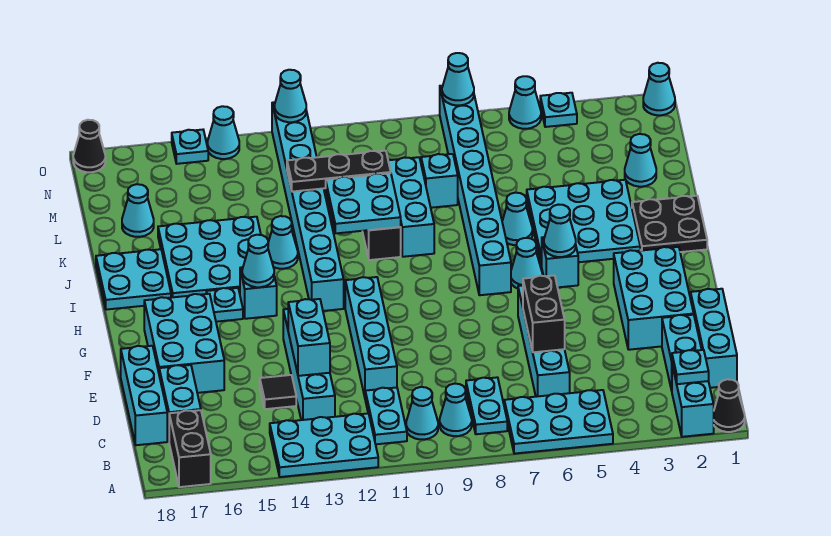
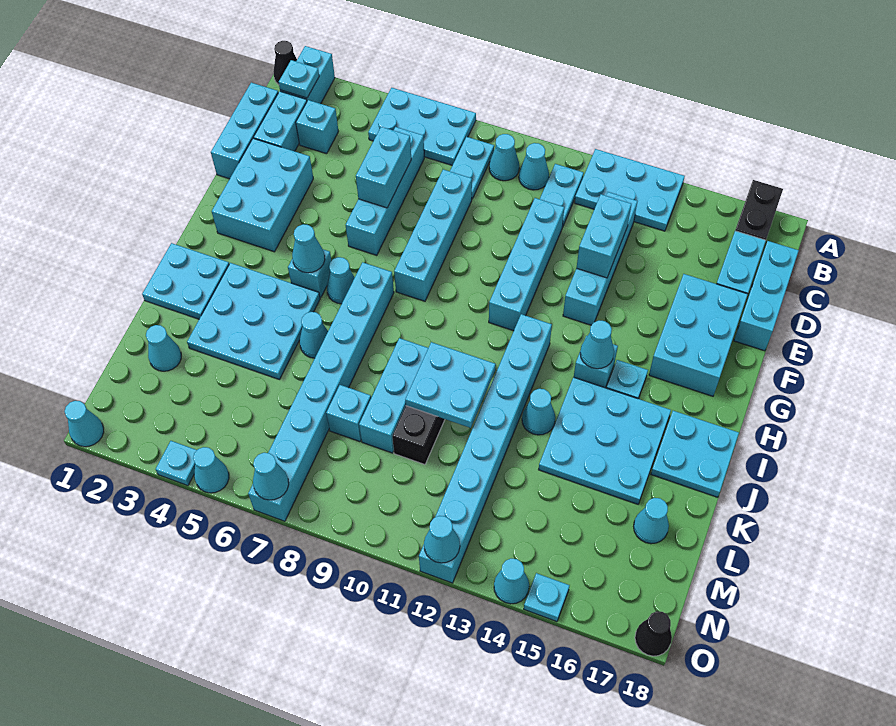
none -> cyan brick C3 level 1
black brick D6:E6 level 2 -> cyan brick D6:E6 level 2
none -> cyan brick D8:G8 level 1
black tile D14 level 1 -> none
black plate I1:J2 level 1 -> cyan plate I1:J2 level 1
black plate L10:L12 level 2 -> none

